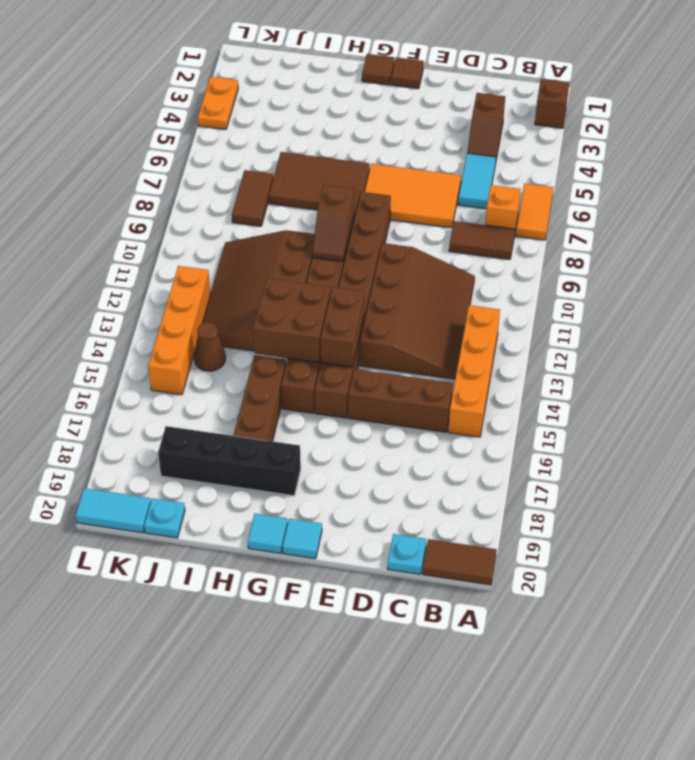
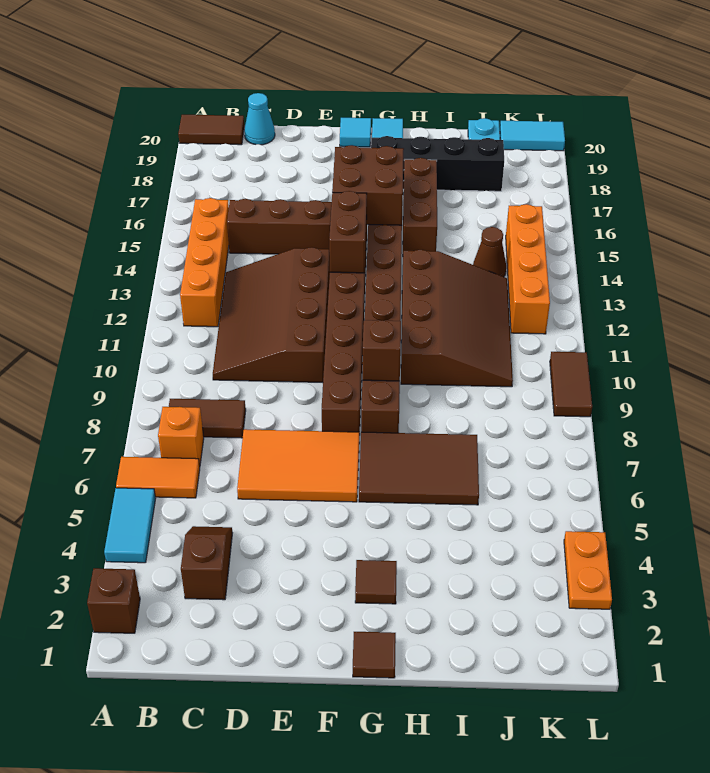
orange tile A6:A7 level 1 -> orange tile A6:B6 level 1
cyan tile C5:C6 level 1 -> cyan tile A4:A5 level 1
cyan plate C20 level 1 -> cyan cone C20 level 1
brown tile F1 level 1 -> brown tile G3 level 1
brown brick G13:H14 level 2 -> brown brick F15:G16 level 2
brown tile J7:J8 level 1 -> brown tile L9:L10 level 1

